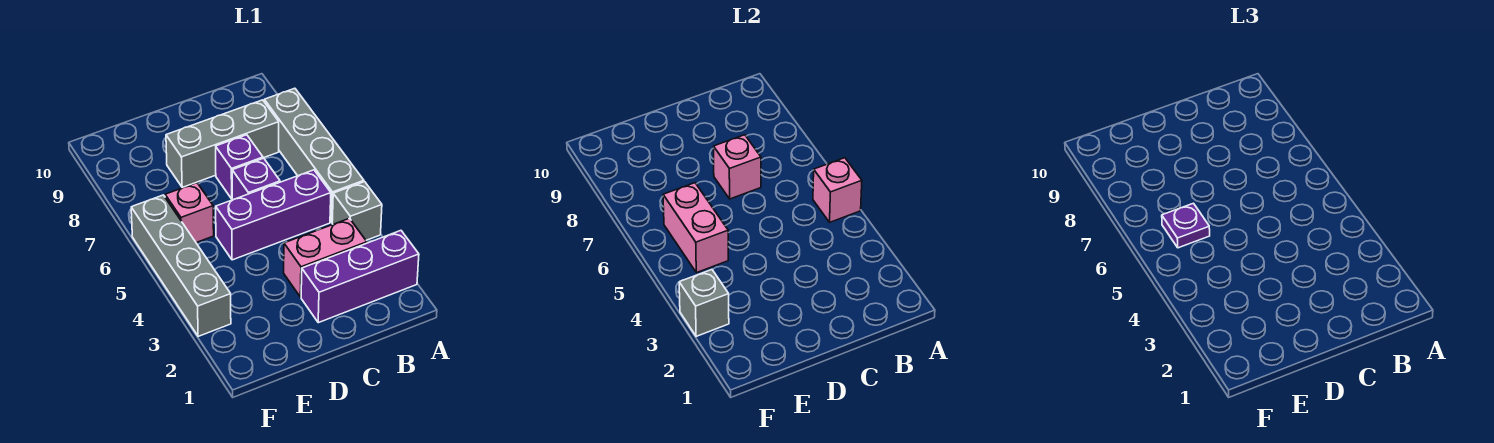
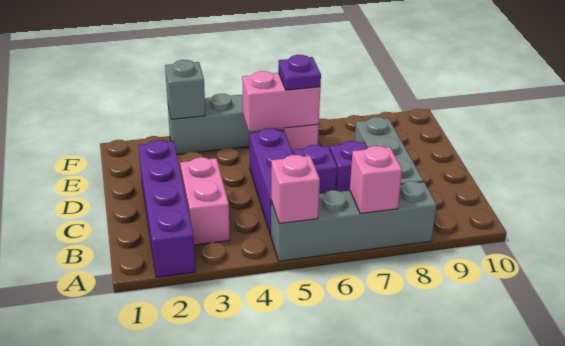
purple brick A2:C2 level 1 -> purple brick A2:D2 level 1
grey brick A4 level 1 -> none
pink brick C7 level 2 -> pink brick A7 level 2

